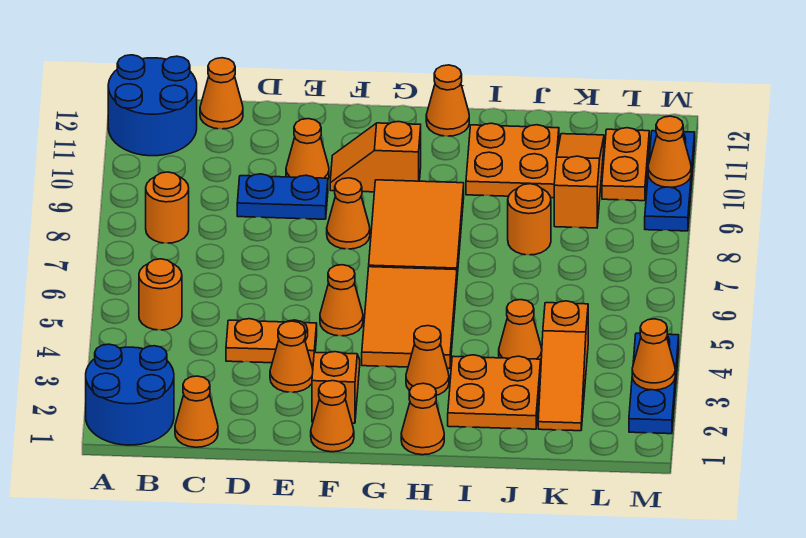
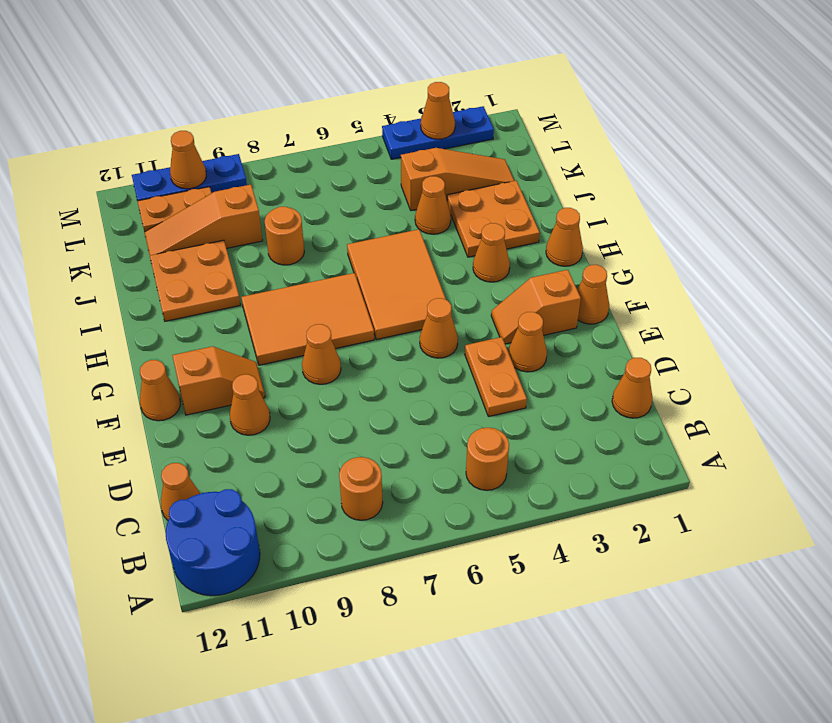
blue round brick A1:B2 level 1 -> none
blue plate D9:E9 level 1 -> none
orange slope F10:G10 level 1 top G -> orange slope F10:F11 level 1 top 11
orange tile G4:H6 level 1 -> orange tile G5:I6 level 1
orange cone H12 level 1 -> orange cone F12 level 1

